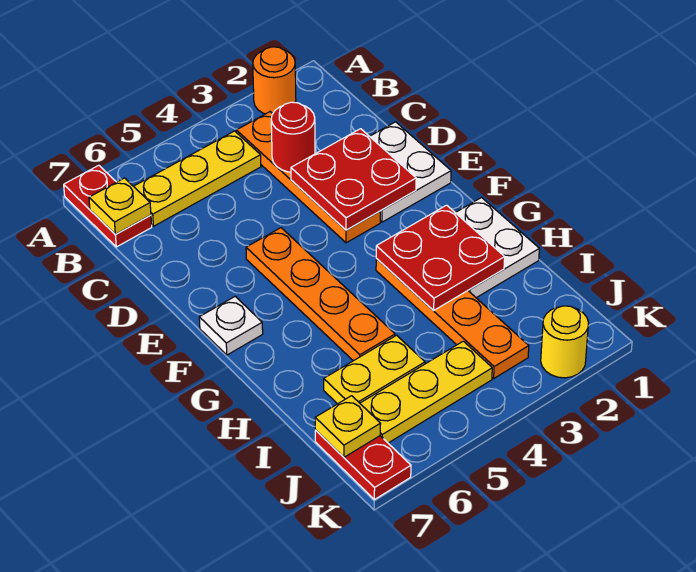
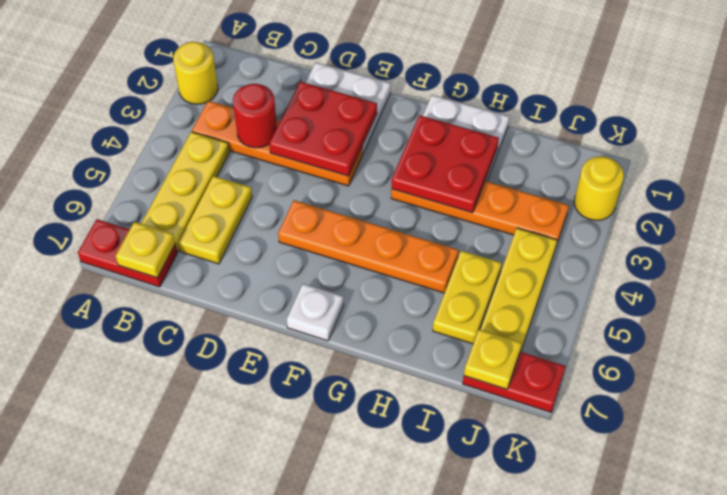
orange round brick A2 level 1 -> yellow round brick A2 level 1
none -> yellow plate C5:C6 level 1

